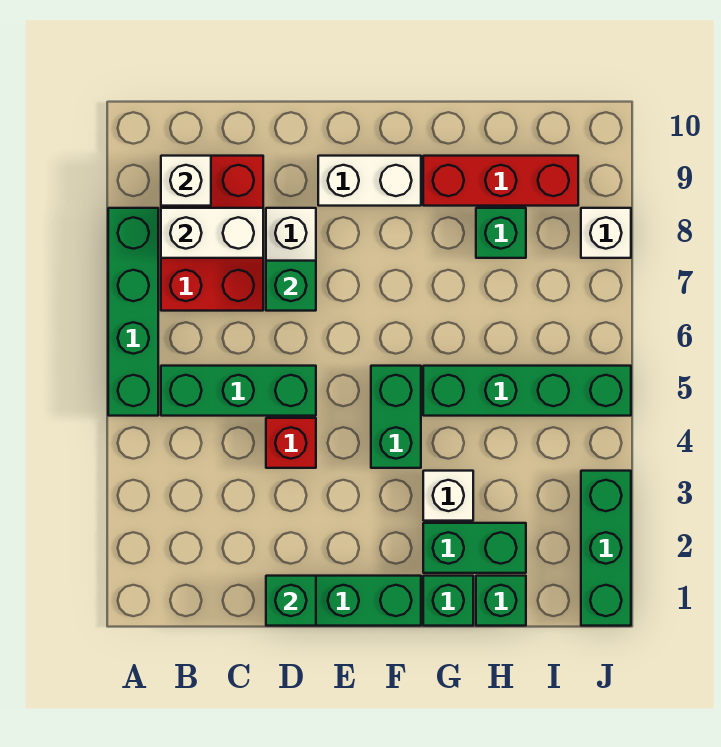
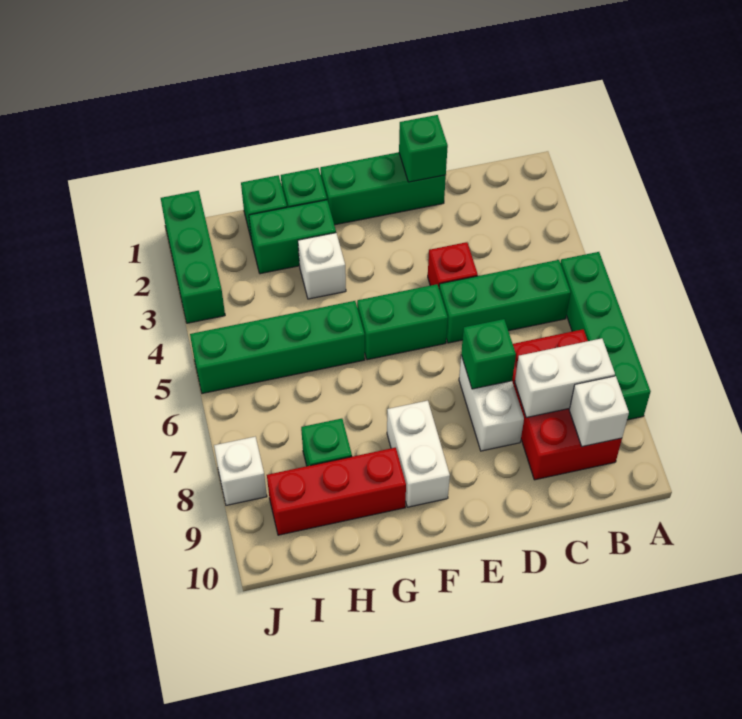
white brick E9:F9 level 1 -> white brick F8:F9 level 1
green brick F4:F5 level 1 -> green brick E5:F5 level 1

